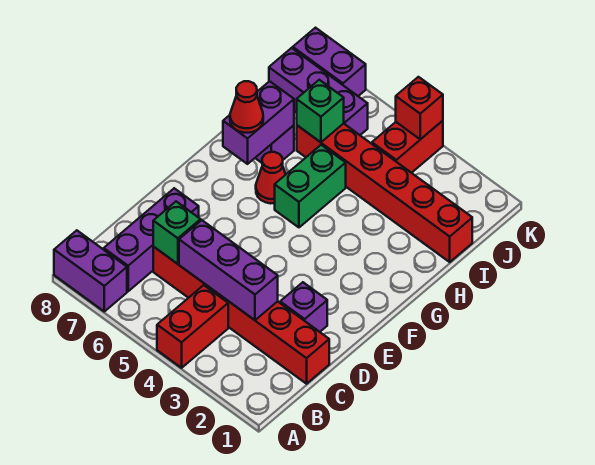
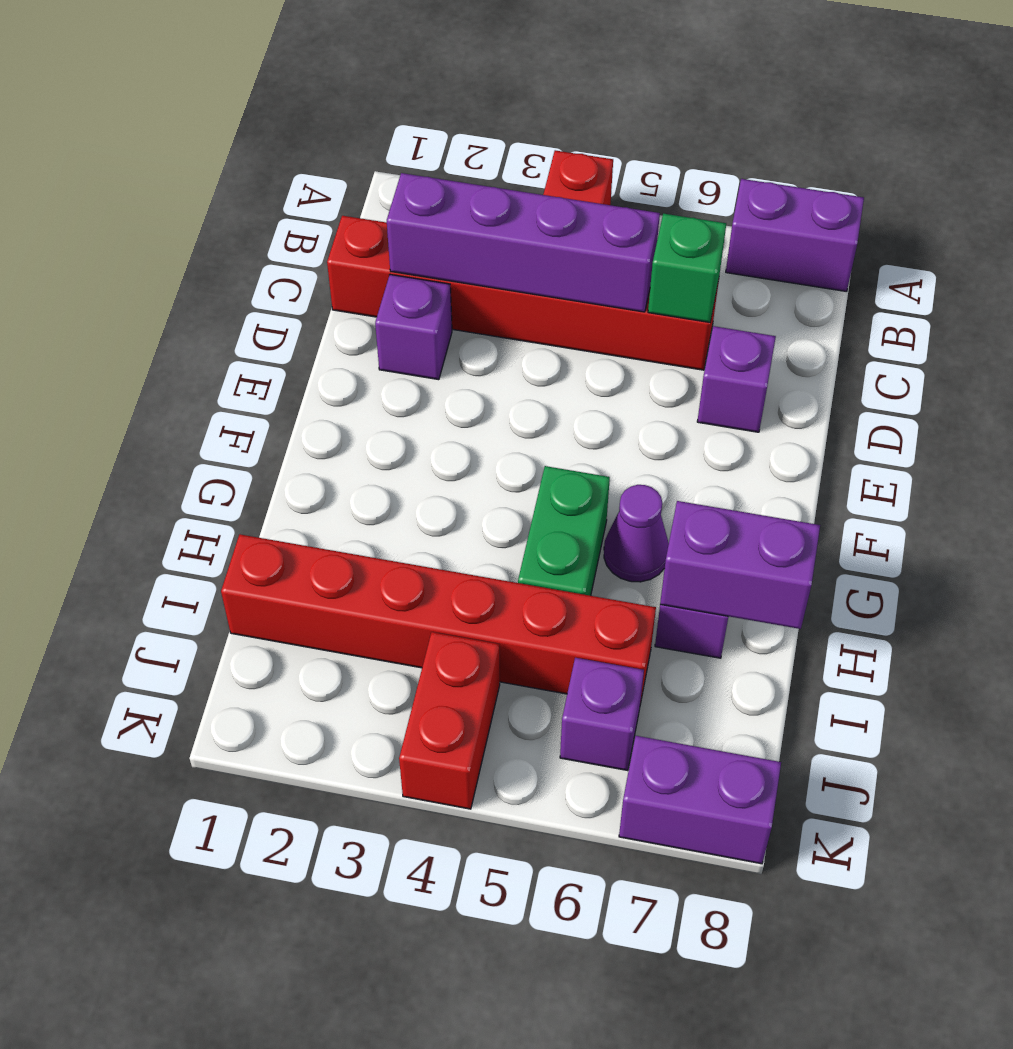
purple brick B7:D7 level 1 -> purple brick D7 level 1
purple brick C3:C5 level 2 -> purple brick C2:C5 level 2
red cone G6 level 1 -> purple cone G6 level 1
purple brick G7:H7 level 2 -> purple brick H7:H8 level 2
red cone G7 level 3 -> none
green brick I6 level 2 -> none
purple brick J6:J8 level 1 -> purple brick J6 level 1
red brick K4 level 2 -> none

